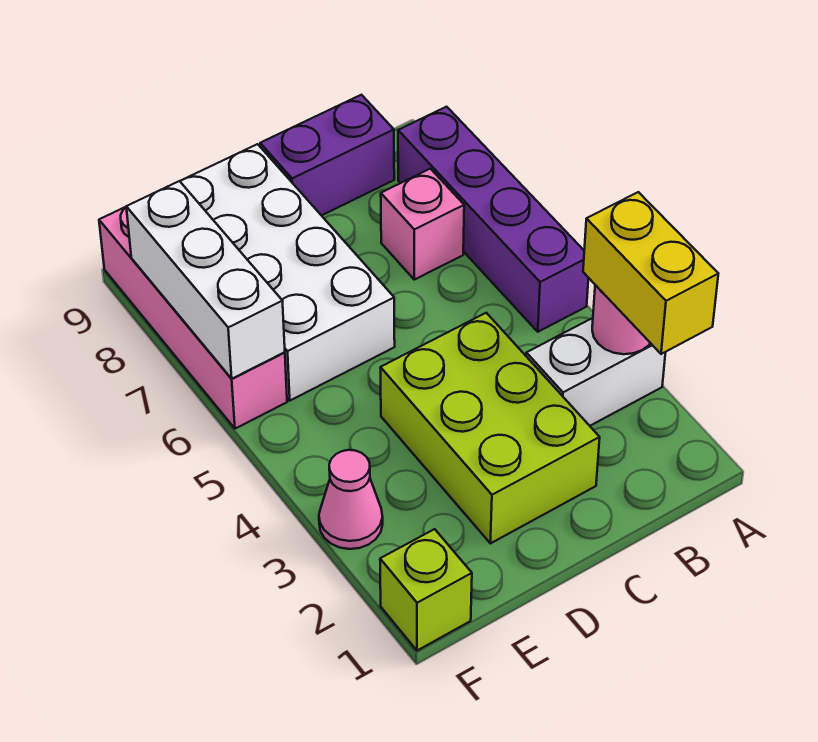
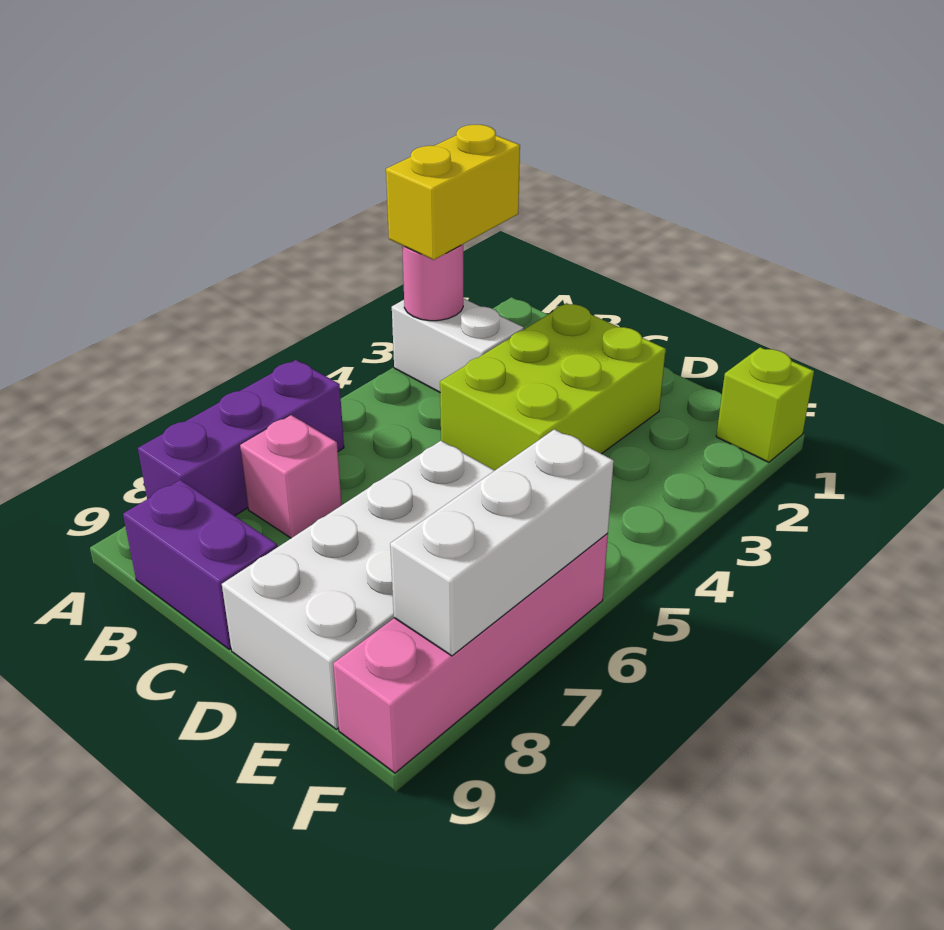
purple brick A5:A8 level 1 -> purple brick A6:A8 level 1
pink cone F3 level 1 -> none

